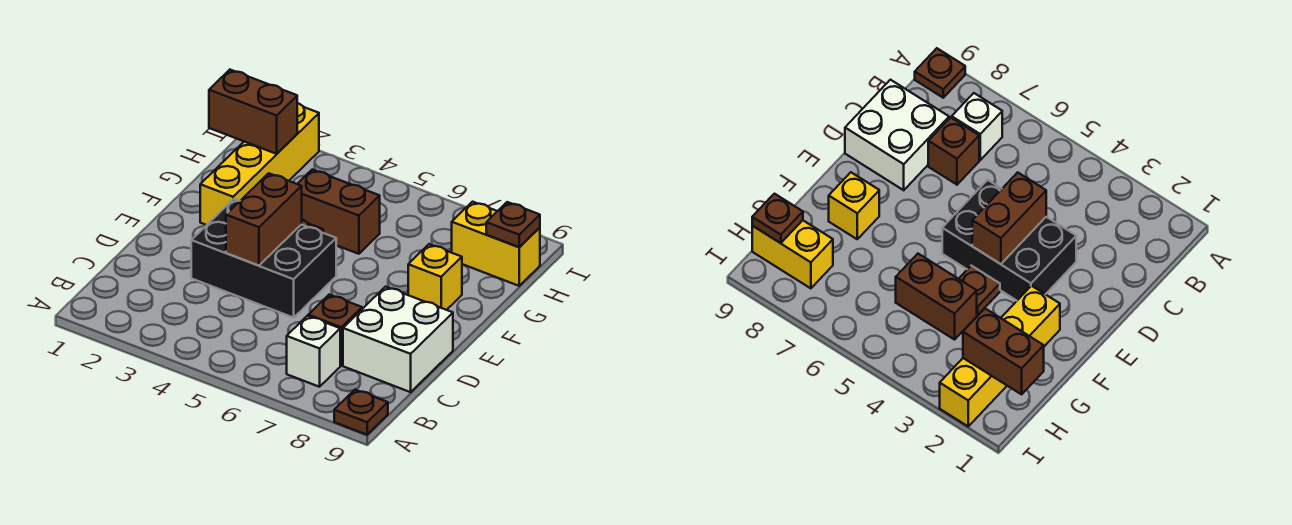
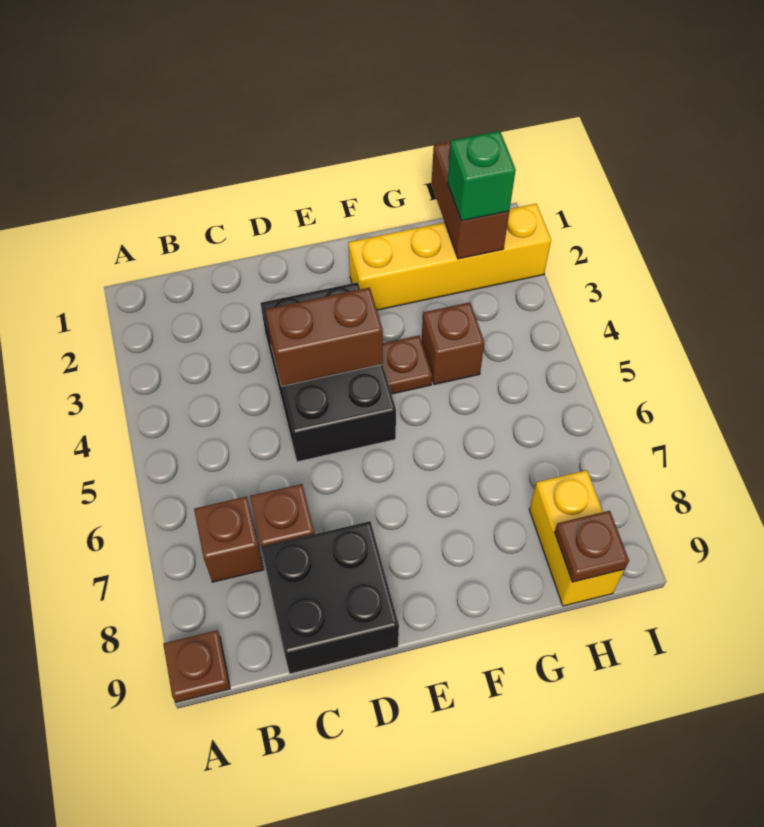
white brick B7 level 1 -> brown brick B7 level 1
white brick C8:D9 level 1 -> black brick C8:D9 level 1
yellow brick F8 level 1 -> none
brown brick G4:G5 level 1 -> brown brick G4 level 1
none -> green brick H2 level 3

